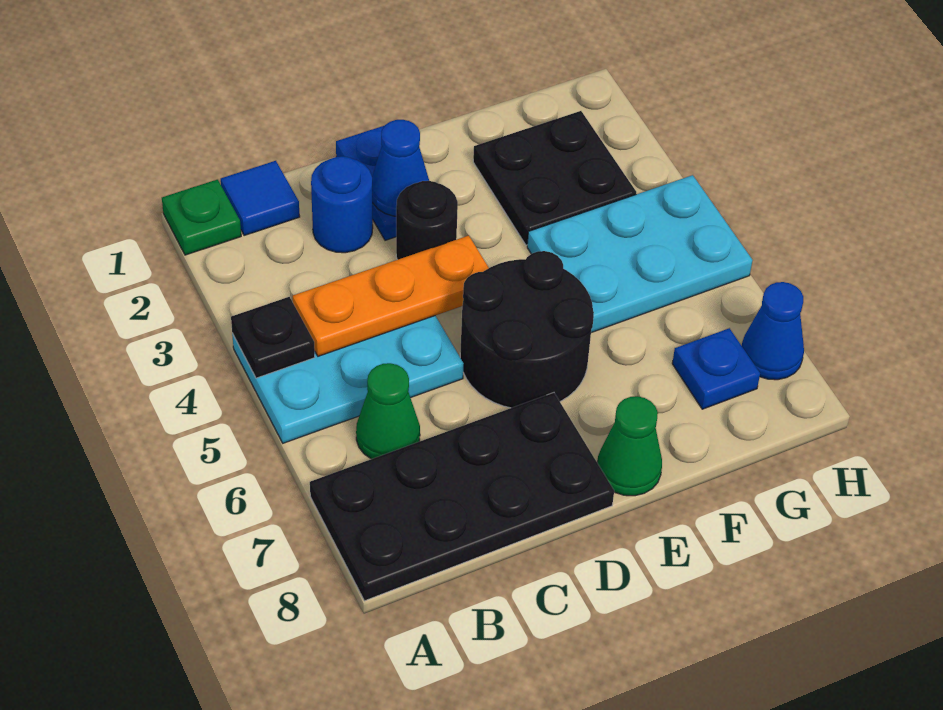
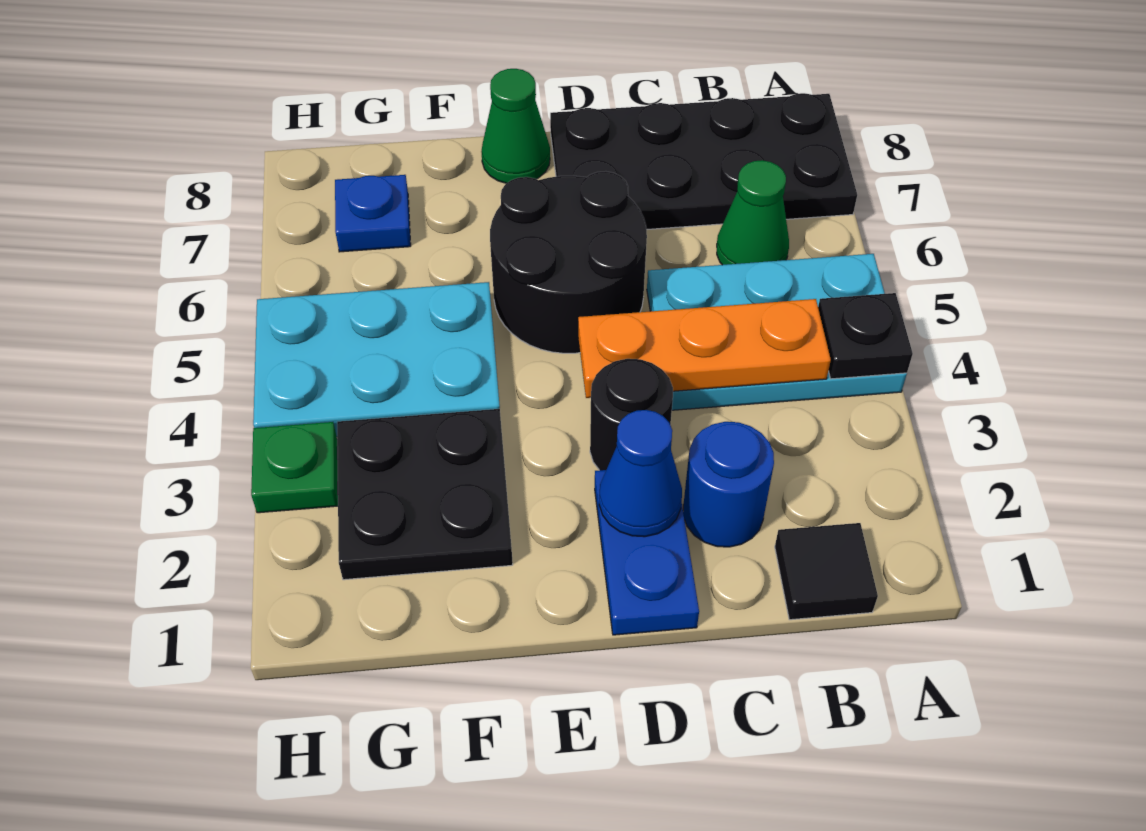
green plate A1 level 1 -> green plate H3 level 1
blue tile B1 level 1 -> black tile B1 level 1
blue cone H7 level 1 -> none

